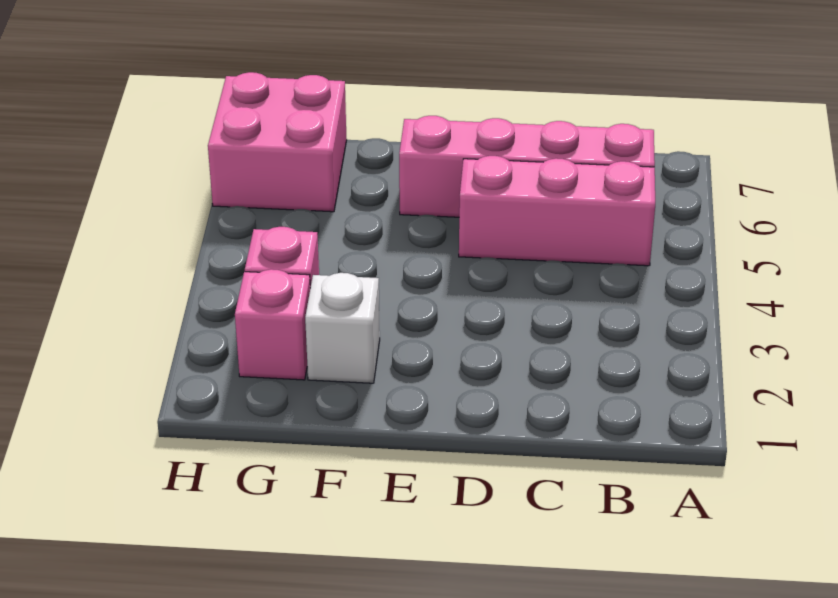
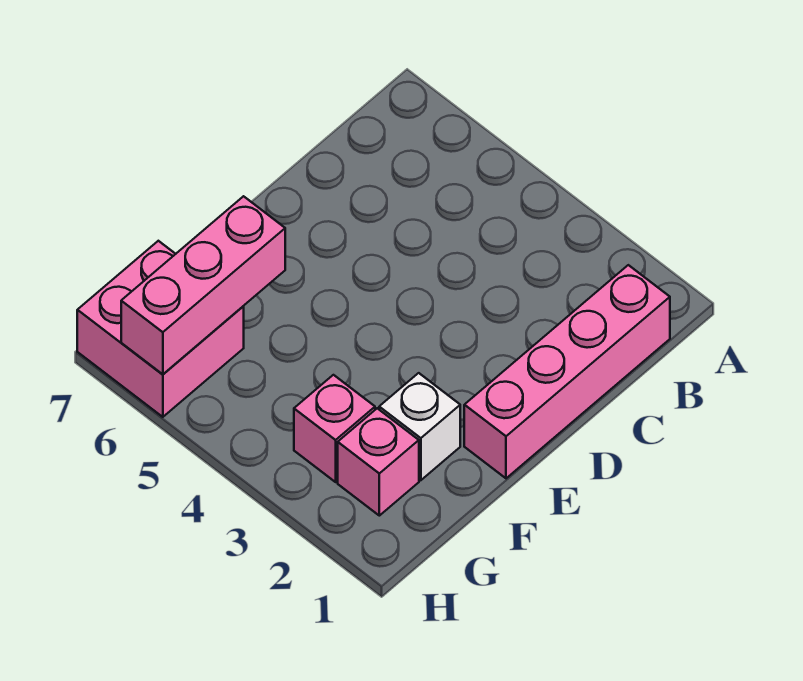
pink brick B5:D5 level 1 -> pink brick F6:H6 level 2
pink brick B6:E6 level 1 -> pink brick B1:E1 level 1

